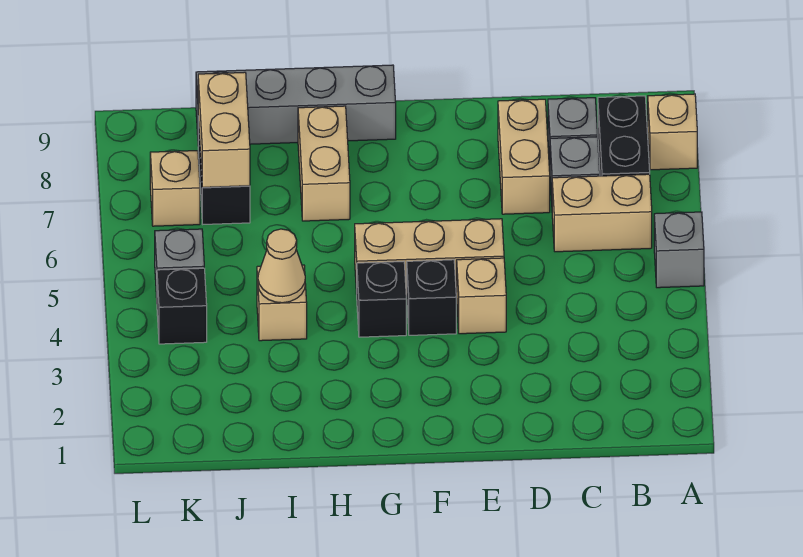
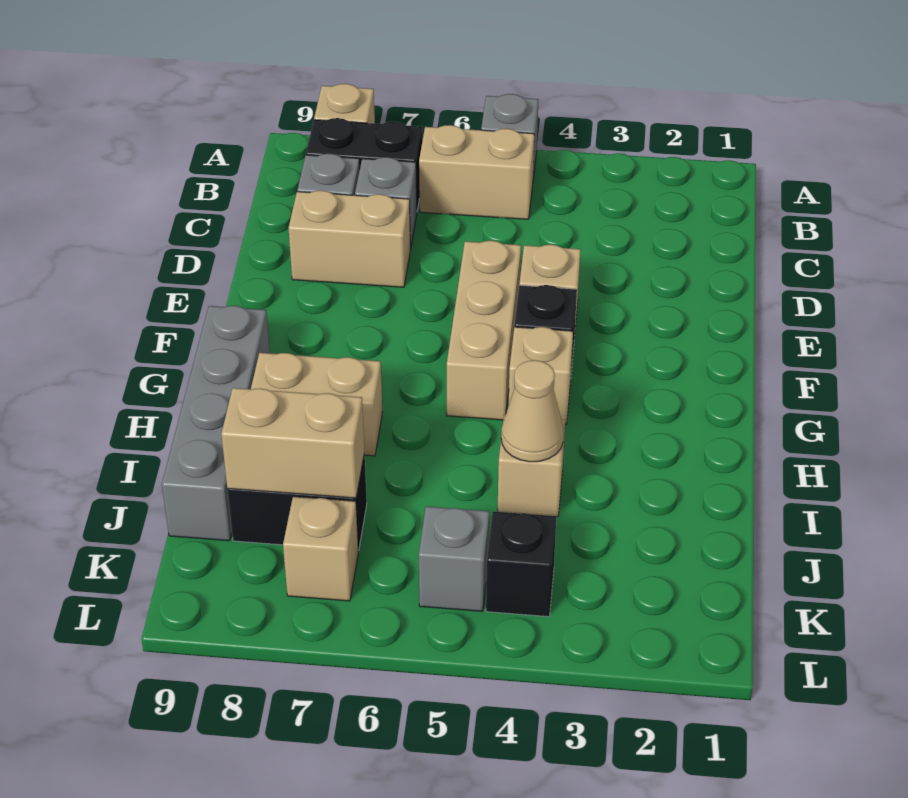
tan brick B6:C6 level 1 -> tan brick B5:B6 level 1
black brick G4 level 1 -> tan brick G4 level 1

